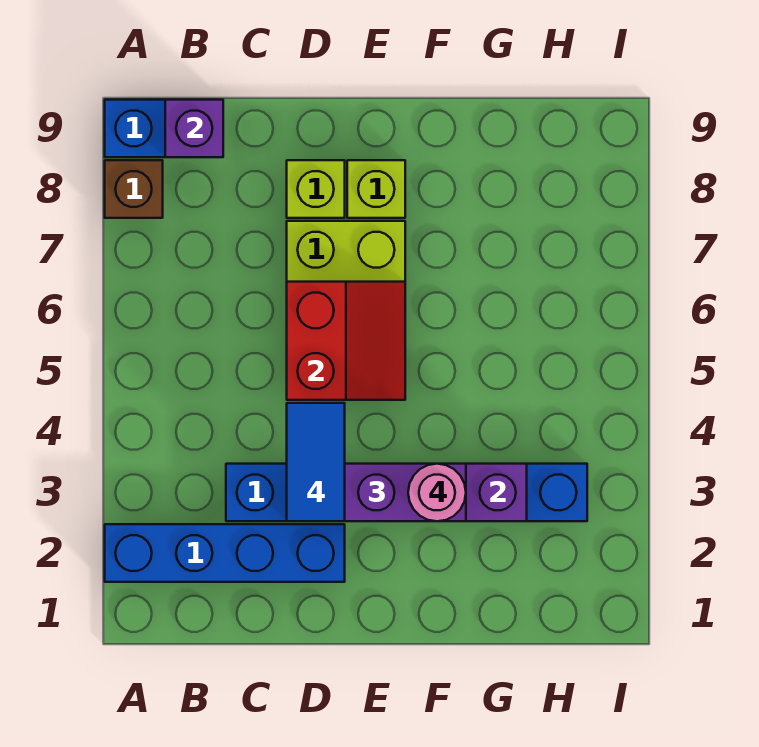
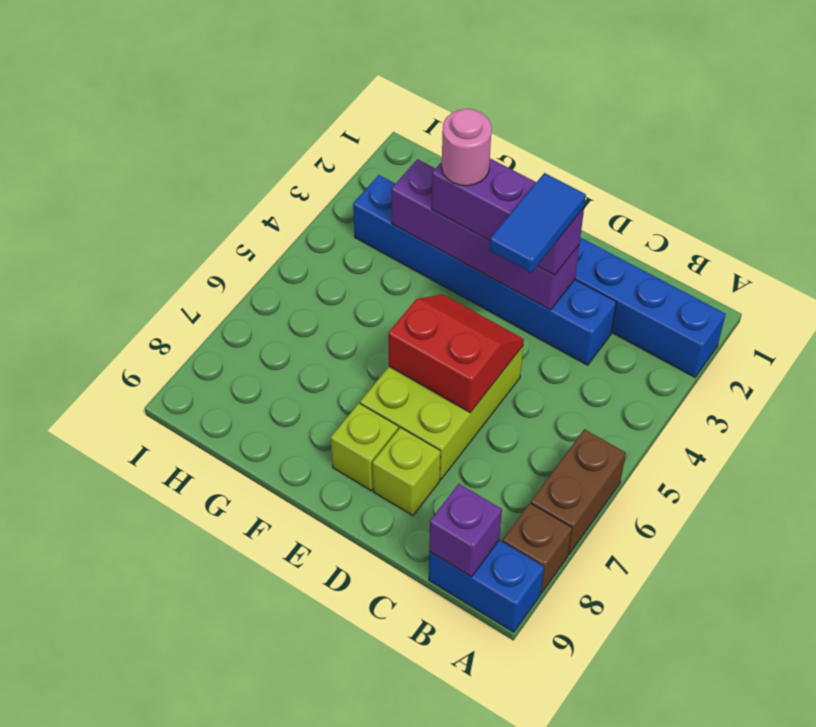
none -> brown brick A6:A7 level 1
red slope D5:E6 level 2 top D -> red slope D5:E6 level 2 top 6

